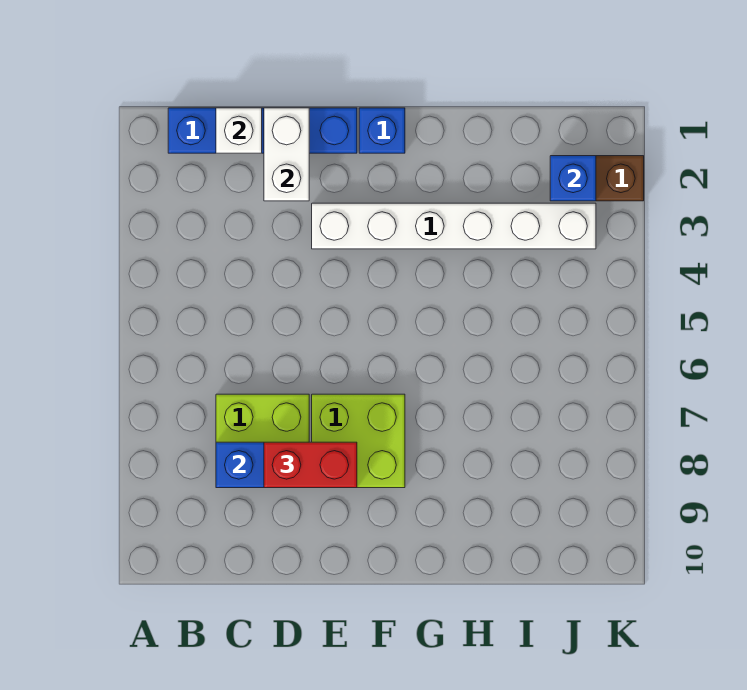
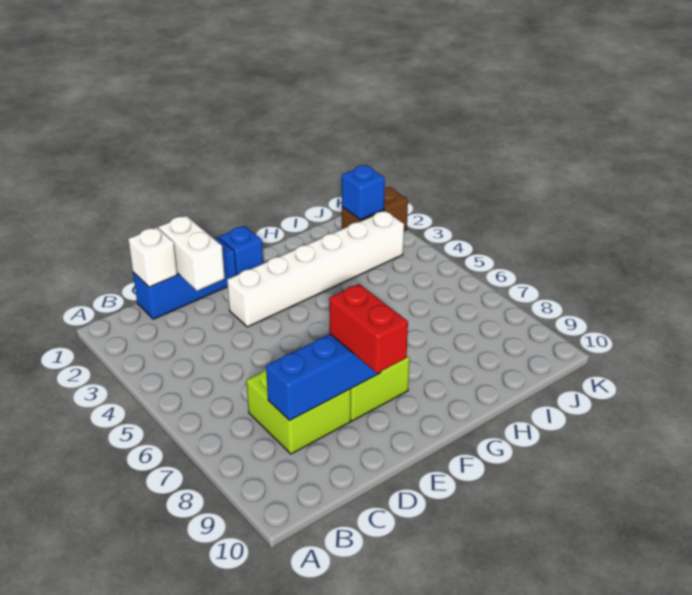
blue brick B1:E1 level 1 -> blue brick C1:E1 level 1
red brick D8:E8 level 3 -> red brick E8:E9 level 3

